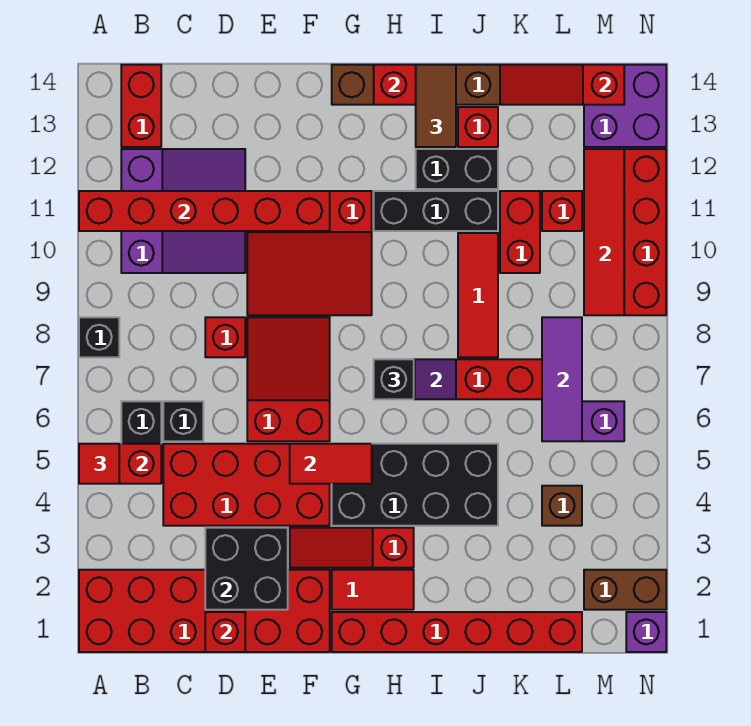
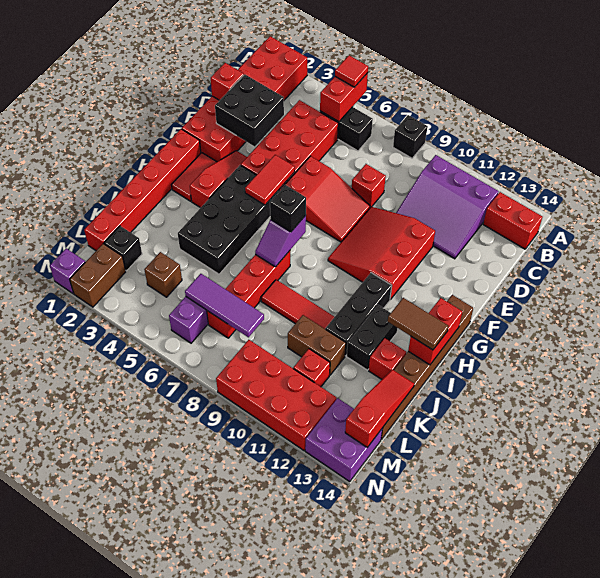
red brick A11:F11 level 2 -> none
black brick C6 level 1 -> black brick L2 level 1
red brick K10:K11 level 1 -> brown brick K10:K11 level 1
red tile M9:M12 level 2 -> none

